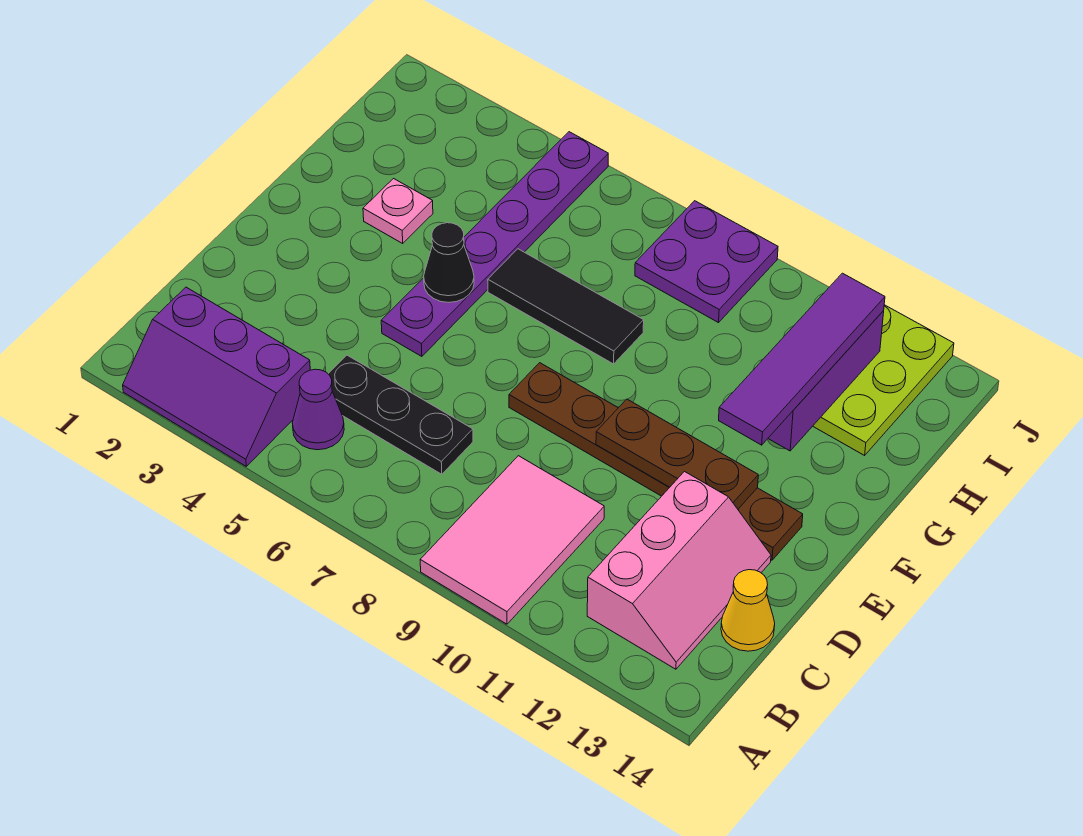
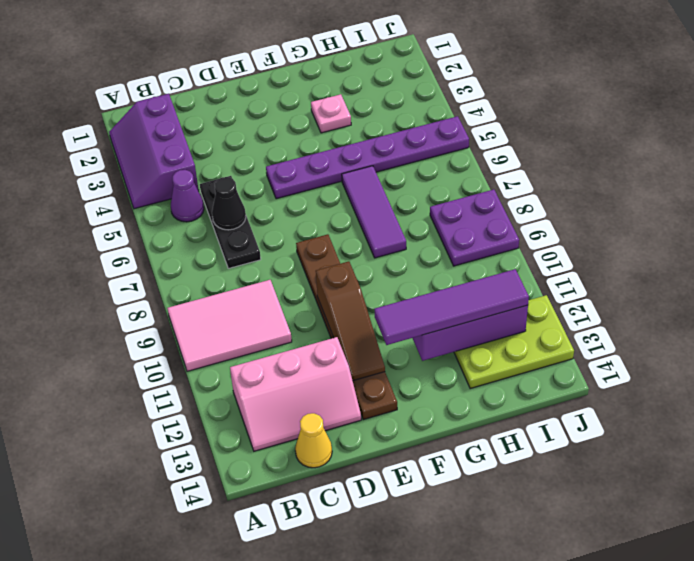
brown plate E10:E12 level 2 -> brown slope E10:E12 level 2 top 10
black cone F5 level 2 -> black cone C6 level 2
black tile G6:G8 level 1 -> purple tile G6:G8 level 1

